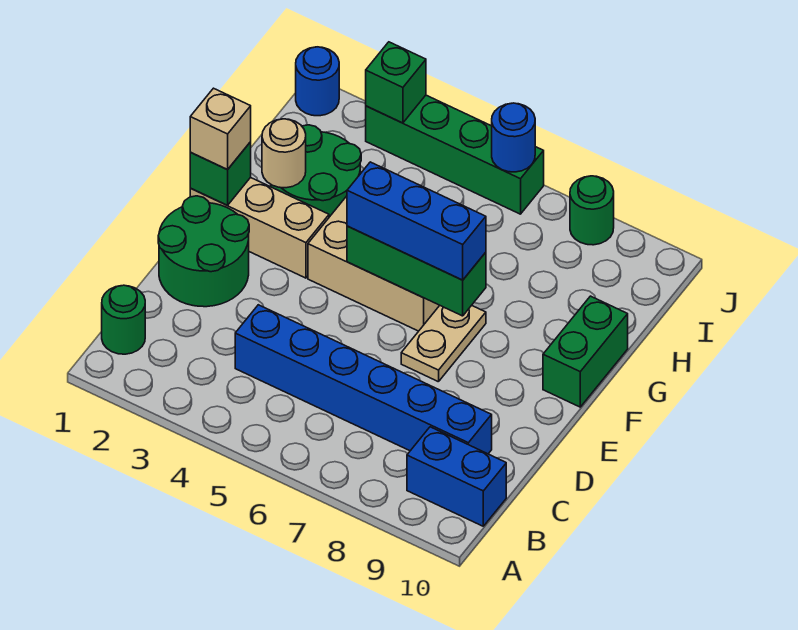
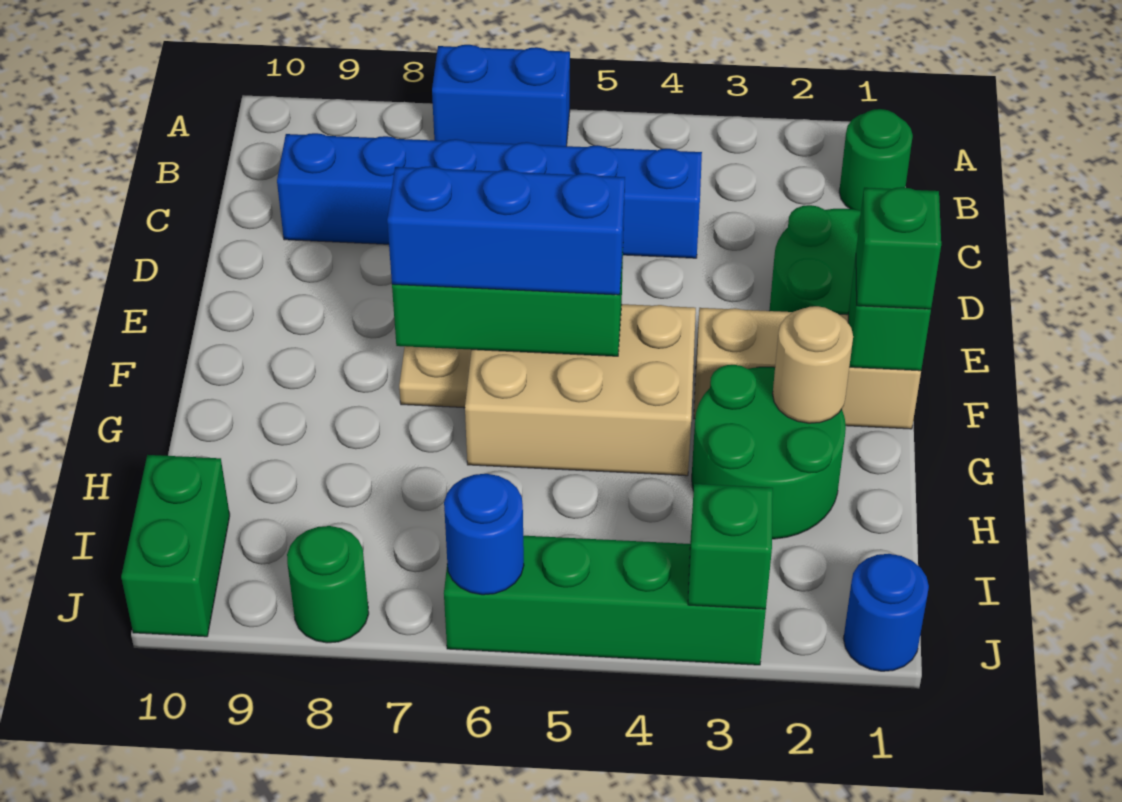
blue brick B9:B10 level 1 -> blue brick A6:A7 level 1
tan brick F1 level 3 -> green brick F1 level 3
green brick F10:G10 level 1 -> green brick I10:J10 level 1

